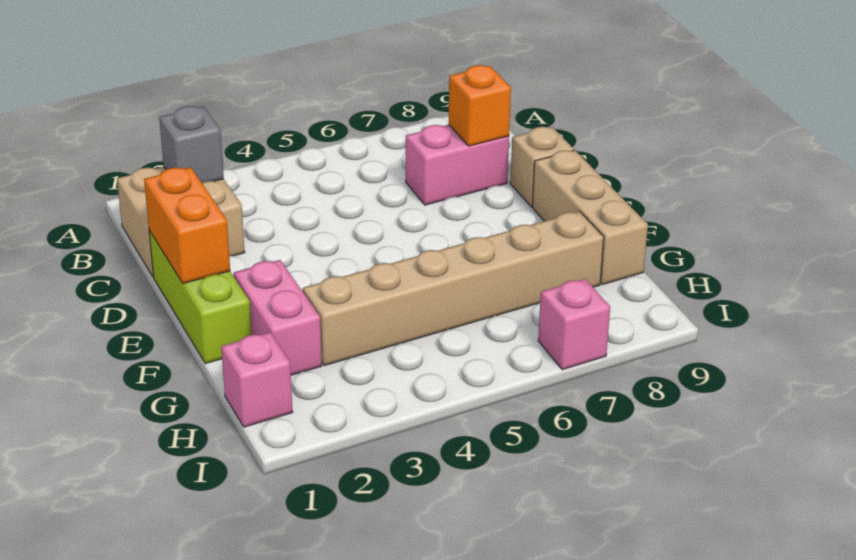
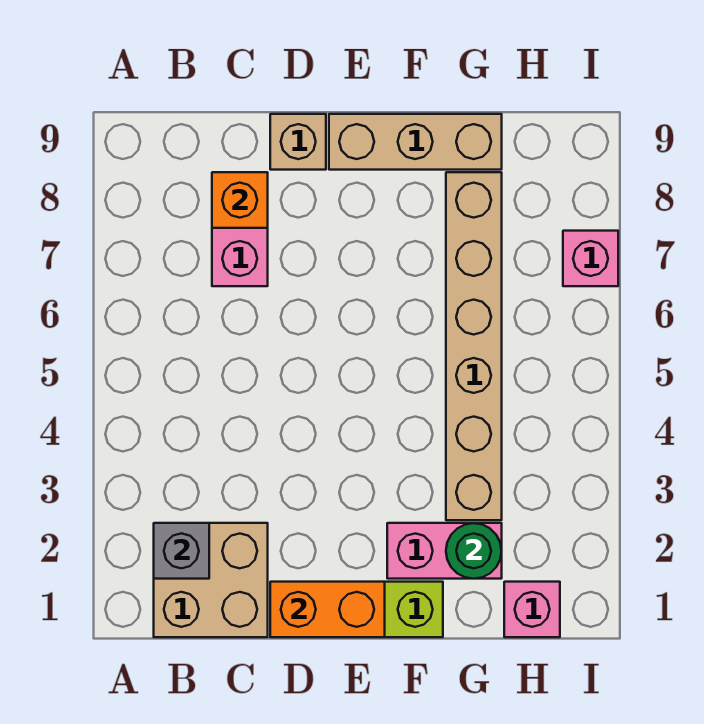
none -> green round brick G2 level 2

